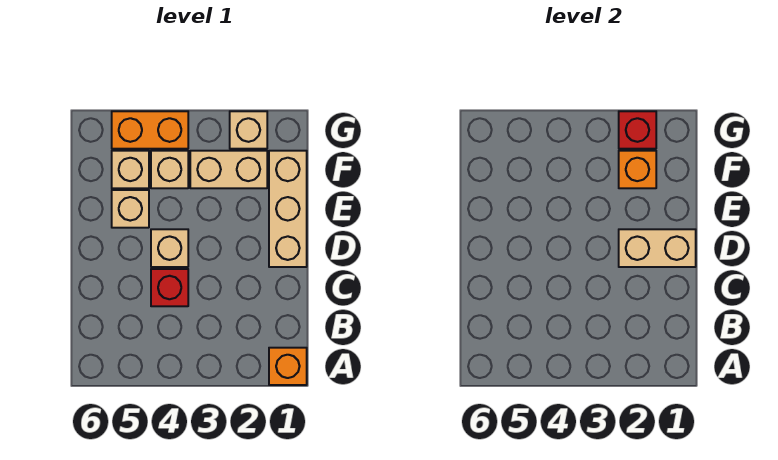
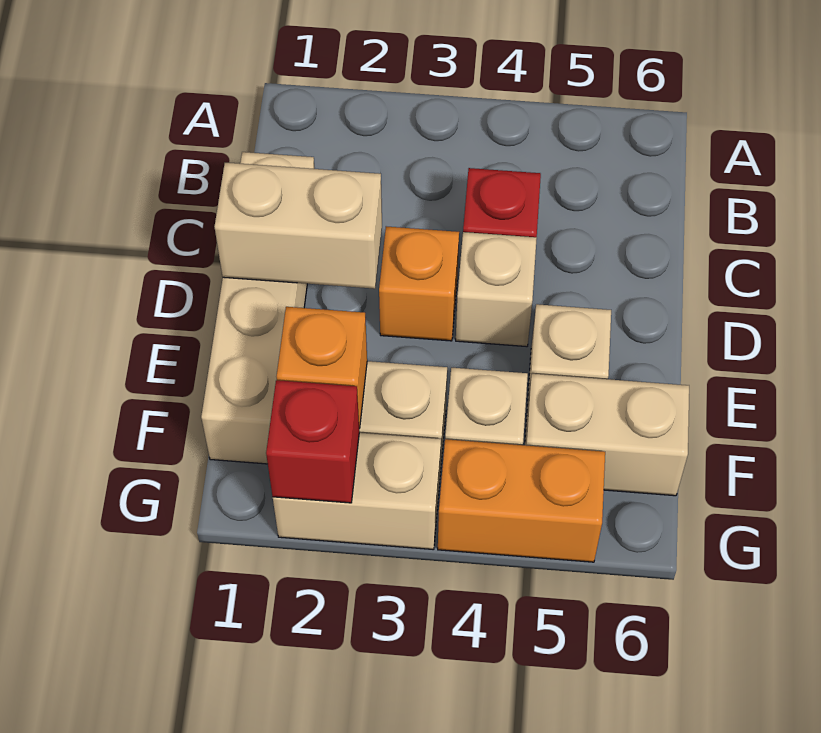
orange brick A1 level 1 -> orange brick D3 level 1
tan brick D1:F1 level 1 -> tan brick C1:F1 level 1
tan brick F5 level 1 -> tan brick F5:F6 level 1
tan brick G2 level 1 -> tan brick G2:G3 level 1

